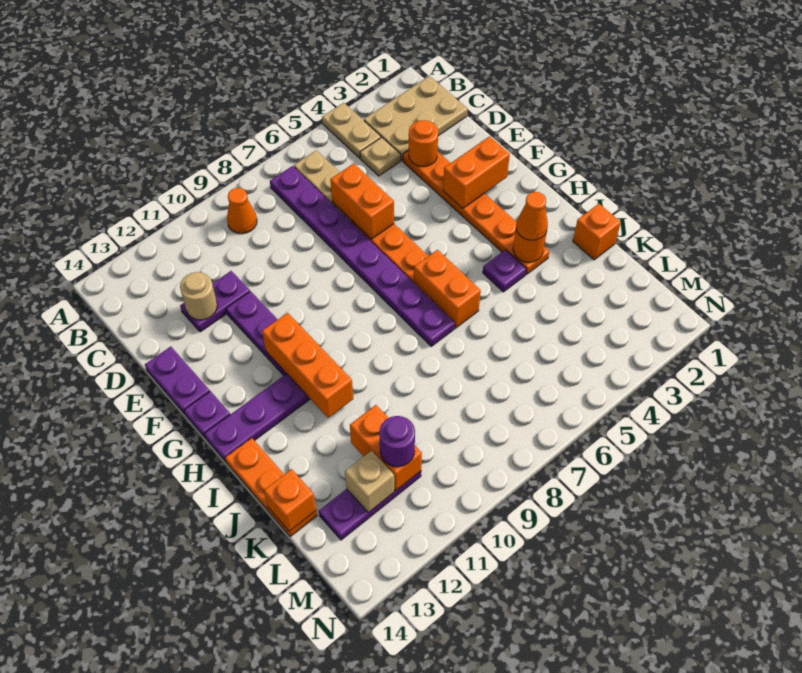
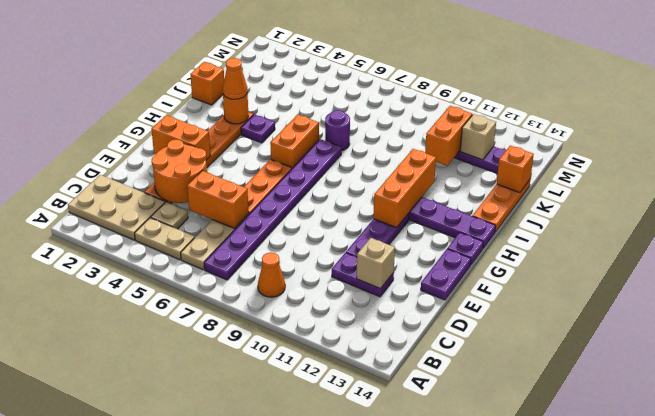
tan plate A4:B4 level 1 -> tan plate B4:B5 level 1
orange round brick D3 level 2 -> orange round brick D3:E4 level 2
orange brick D6:E6 level 2 -> orange brick D5:D6 level 2
tan round brick D12 level 2 -> tan brick D12 level 2
purple round brick L11 level 3 -> purple round brick J7 level 1

